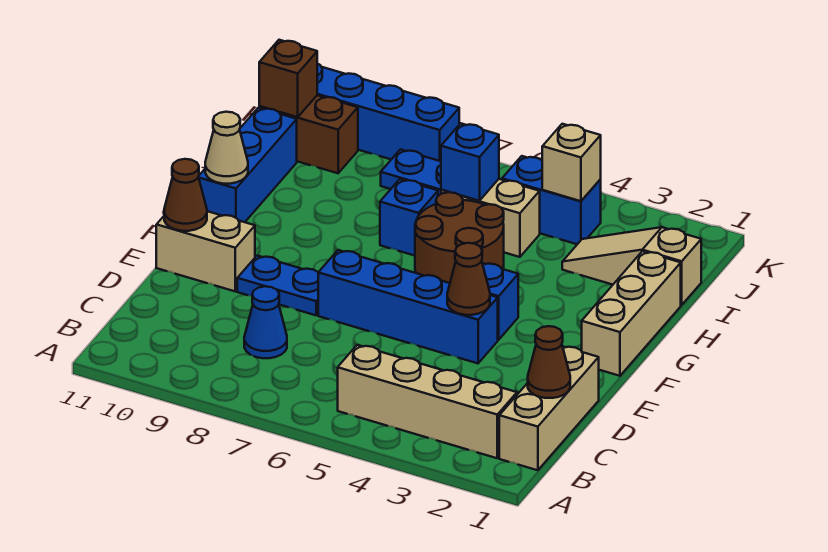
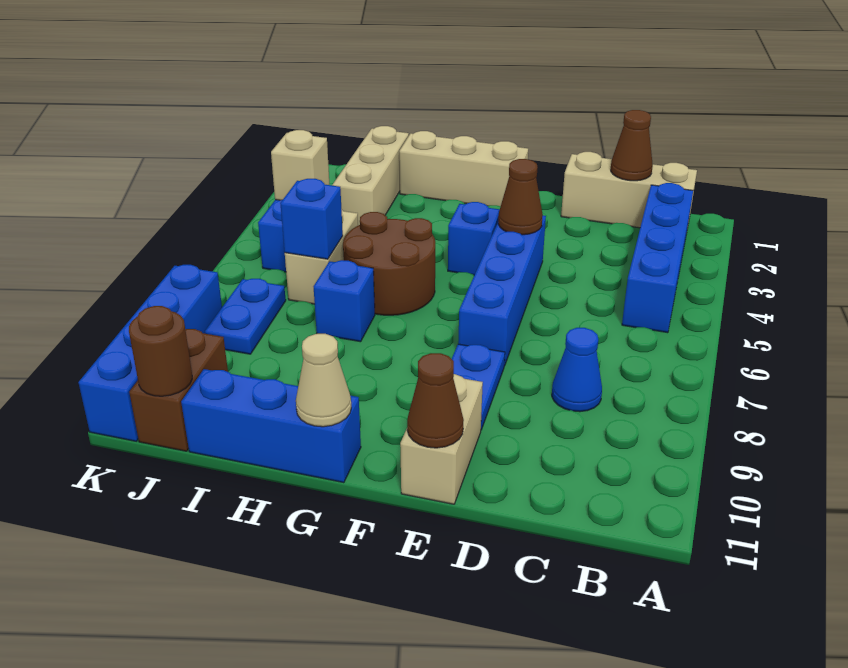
tan brick B2:B5 level 1 -> blue brick B2:B5 level 1
tan slope I1:I3 level 1 top 1 -> tan brick I1:I3 level 1
brown brick J11 level 2 -> brown round brick J11 level 2

